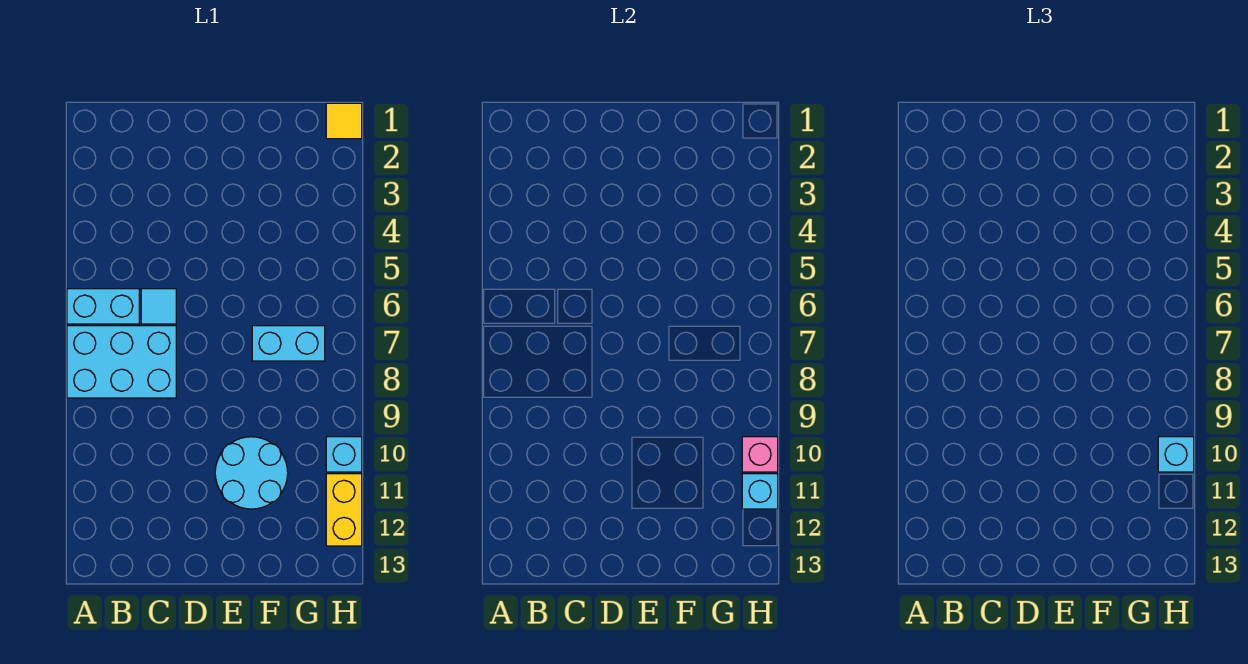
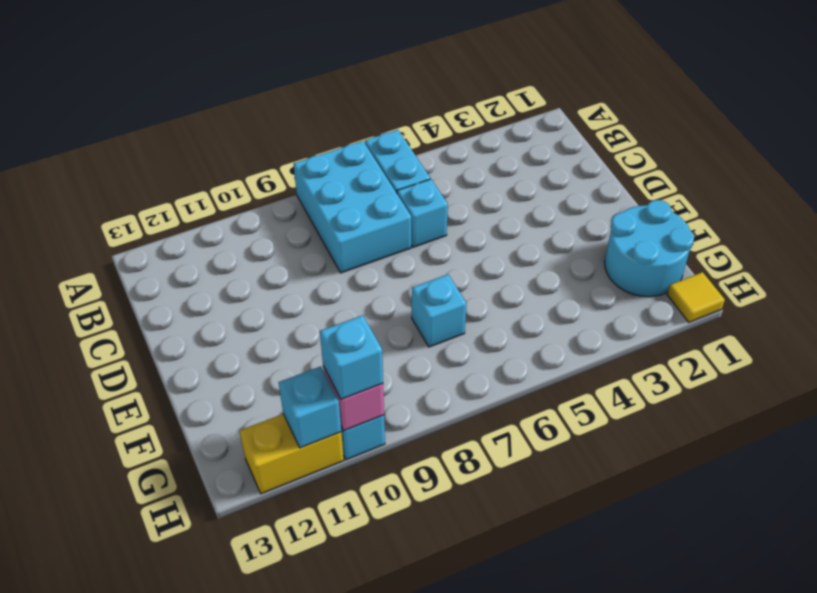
cyan tile C6 level 1 -> cyan brick C6 level 1
cyan round brick E10:F11 level 1 -> cyan round brick F1:G2 level 1
cyan brick F7:G7 level 1 -> cyan brick F7 level 1

